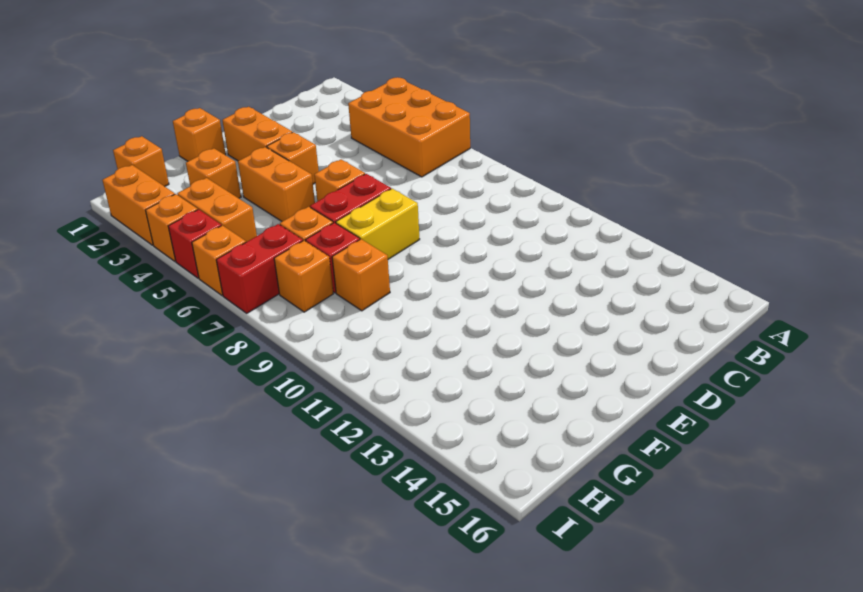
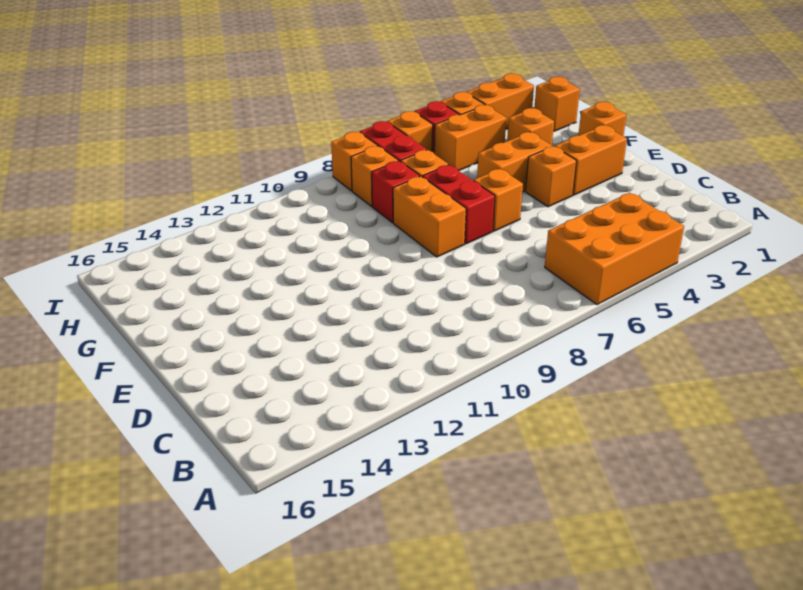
yellow brick E8:F8 level 1 -> orange brick E8:F8 level 1
orange brick G9 level 1 -> orange brick I8 level 1

